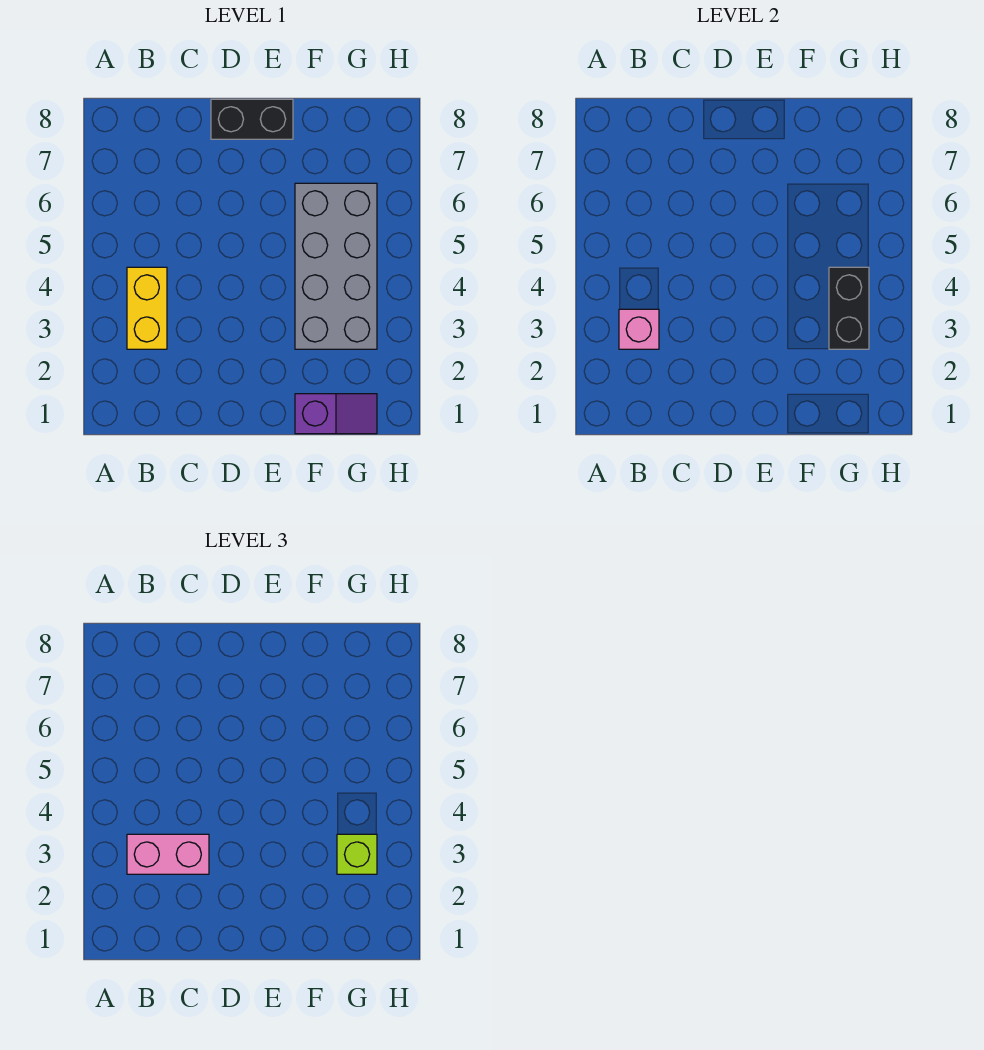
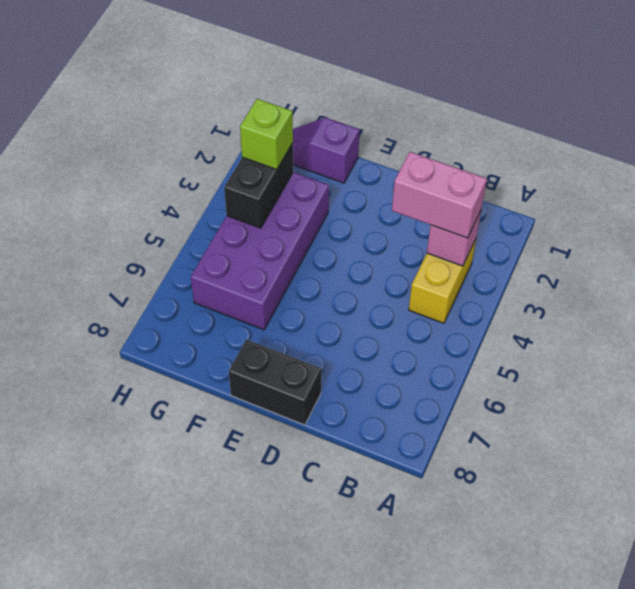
grey brick F3:G6 level 1 -> purple brick F3:G6 level 1

